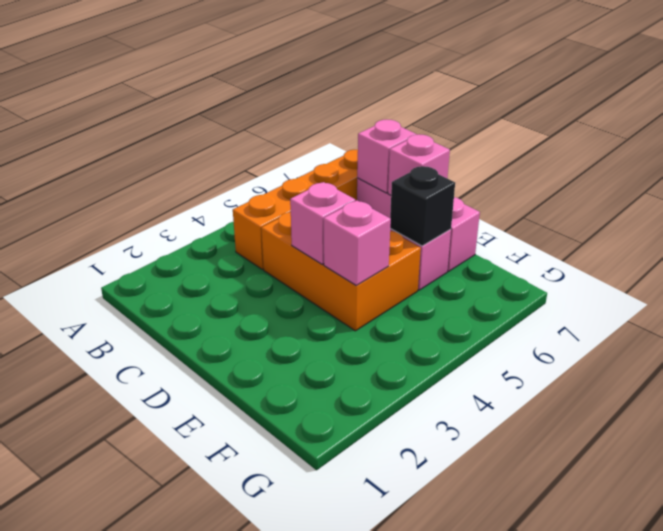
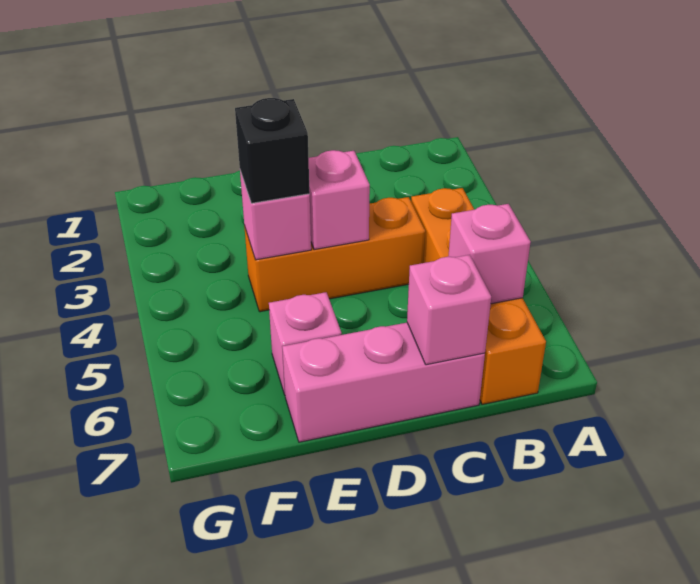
orange brick C4:E5 level 1 -> orange brick C4:E4 level 1
pink brick D7 level 2 -> pink brick B6 level 2
black brick E6 level 2 -> black brick E4 level 3

